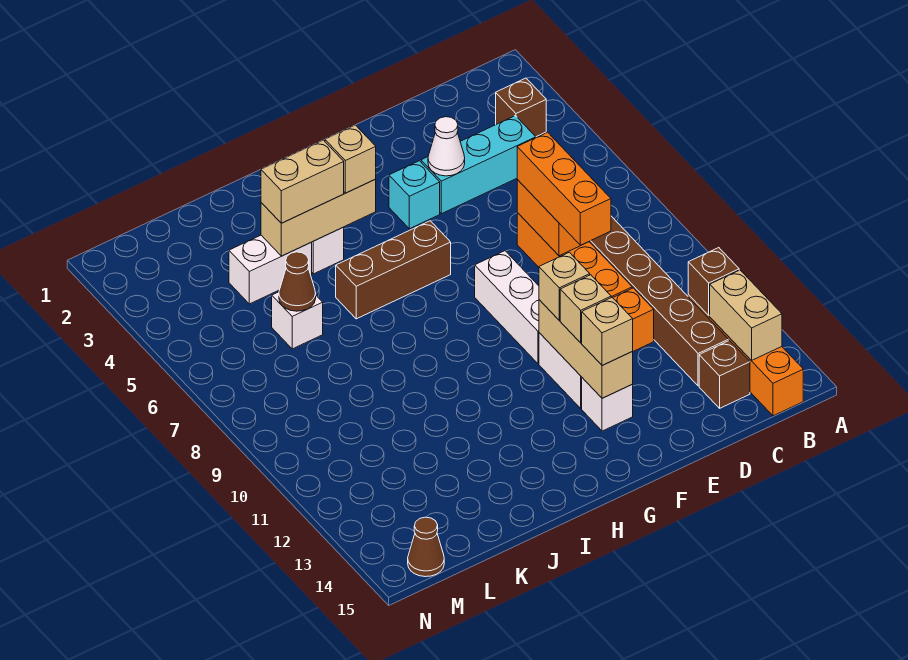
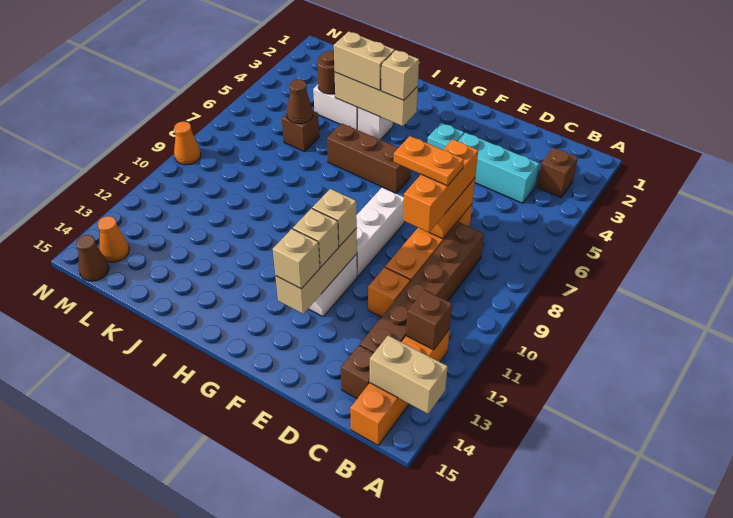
tan brick B13:B14 level 2 -> tan brick A14:B14 level 2
none -> orange plate D8:E8 level 4
white cone E4 level 2 -> none
white brick F13 level 1 -> none
none -> brown round brick K4 level 2
white brick K6 level 1 -> brown brick K6 level 1
none -> orange cone M14 level 1
none -> orange cone N9 level 1

